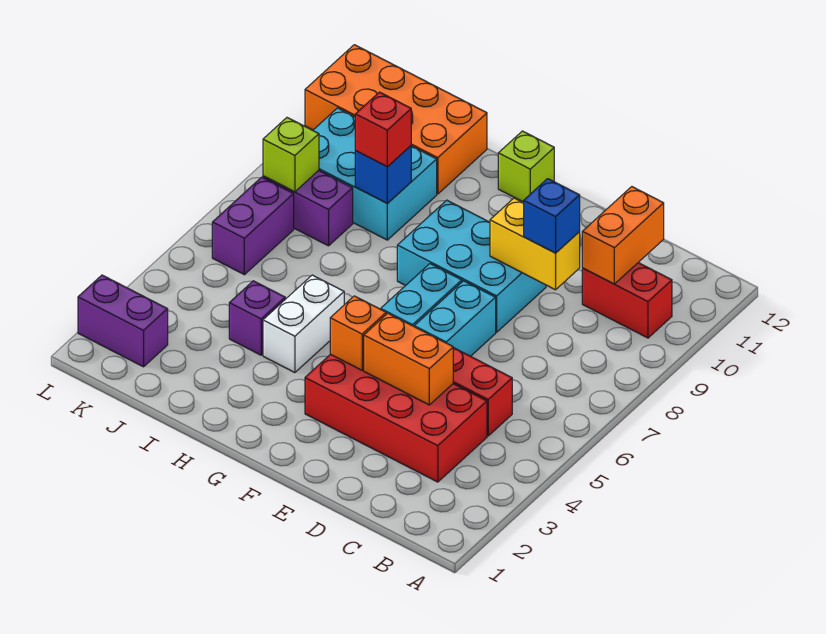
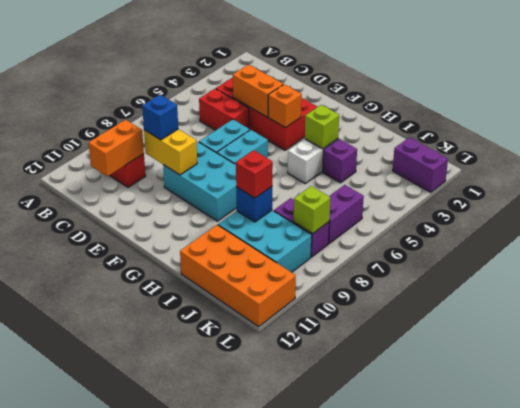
lime brick G12 level 1 -> lime brick H4 level 2

